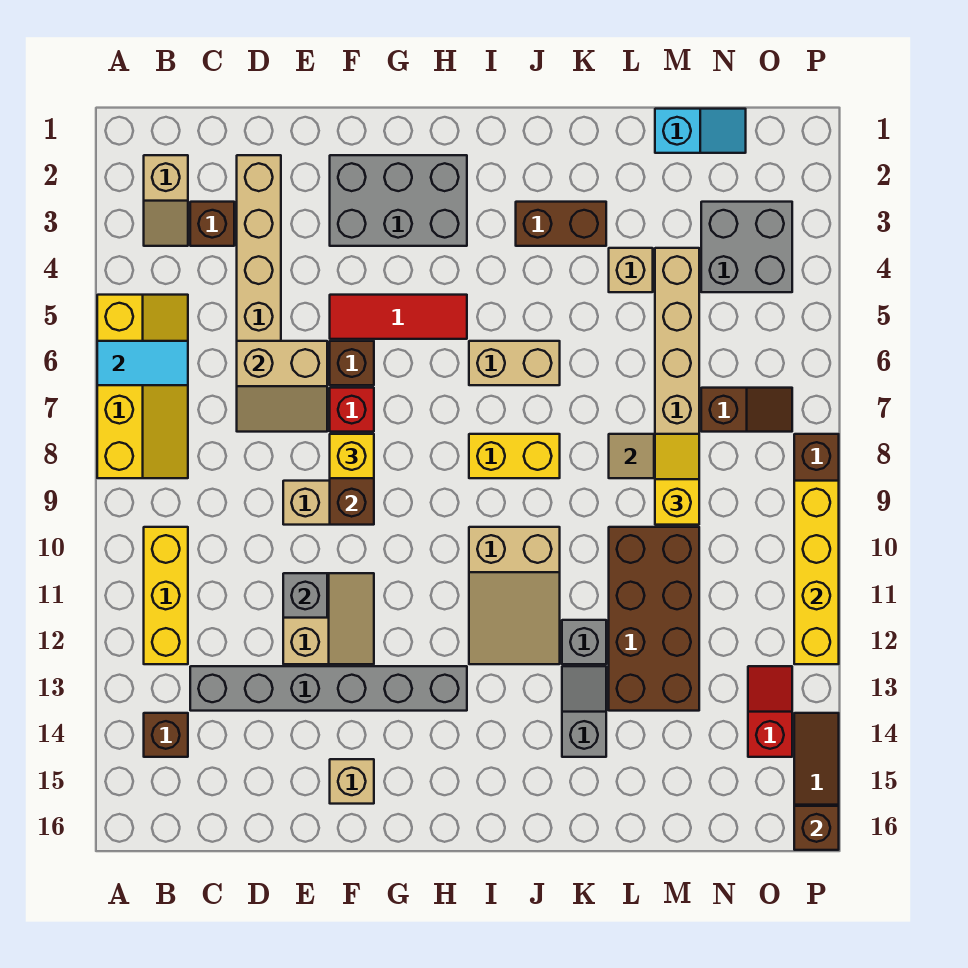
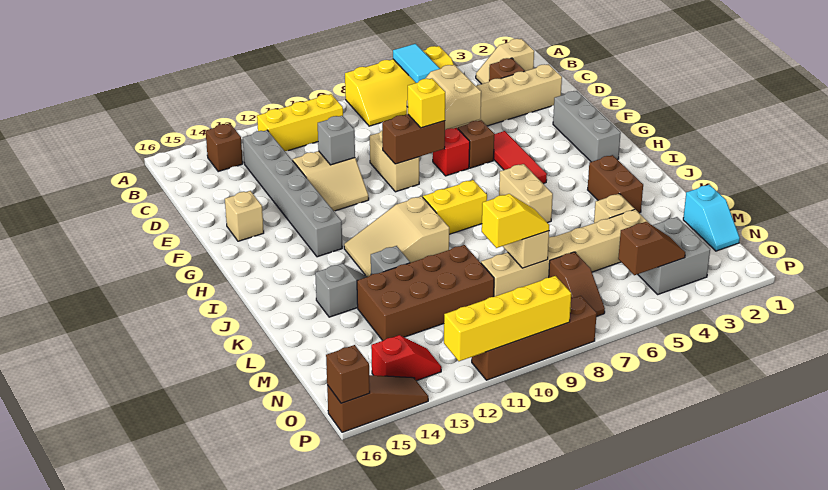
grey brick F2:H3 level 1 -> grey brick F2:H2 level 1
yellow brick I8:J8 level 1 -> yellow brick I8:I9 level 1
none -> brown slope O4:O5 level 2 top 5

